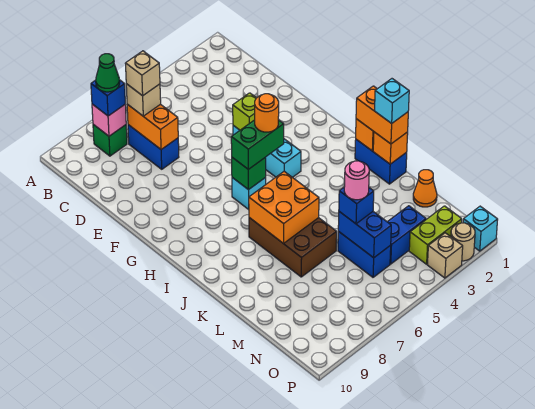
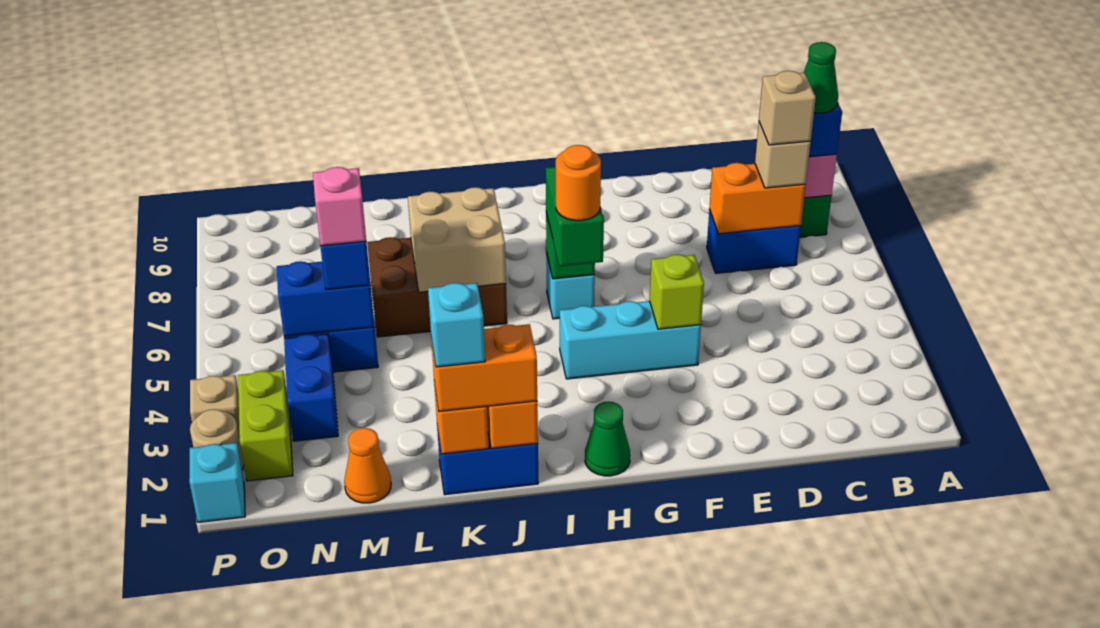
none -> green cone H1 level 1
orange brick J6:K7 level 2 -> tan brick J6:K7 level 2
pink round brick M5 level 4 -> pink brick M5 level 4

